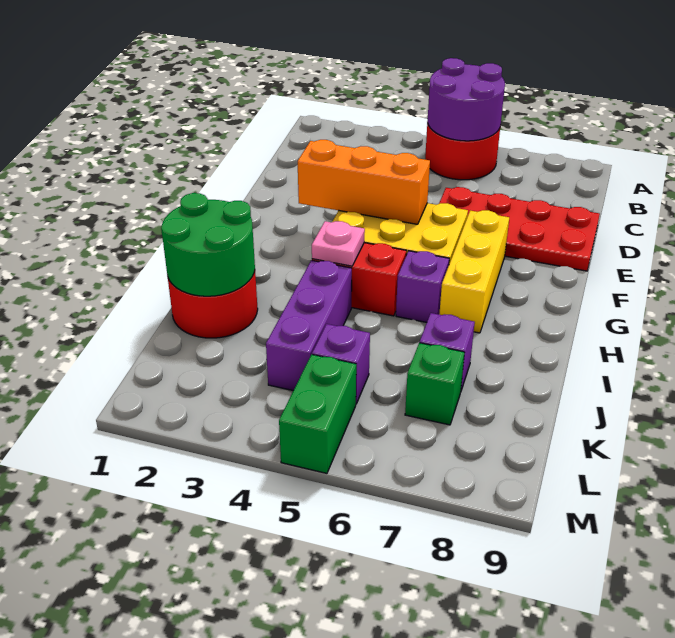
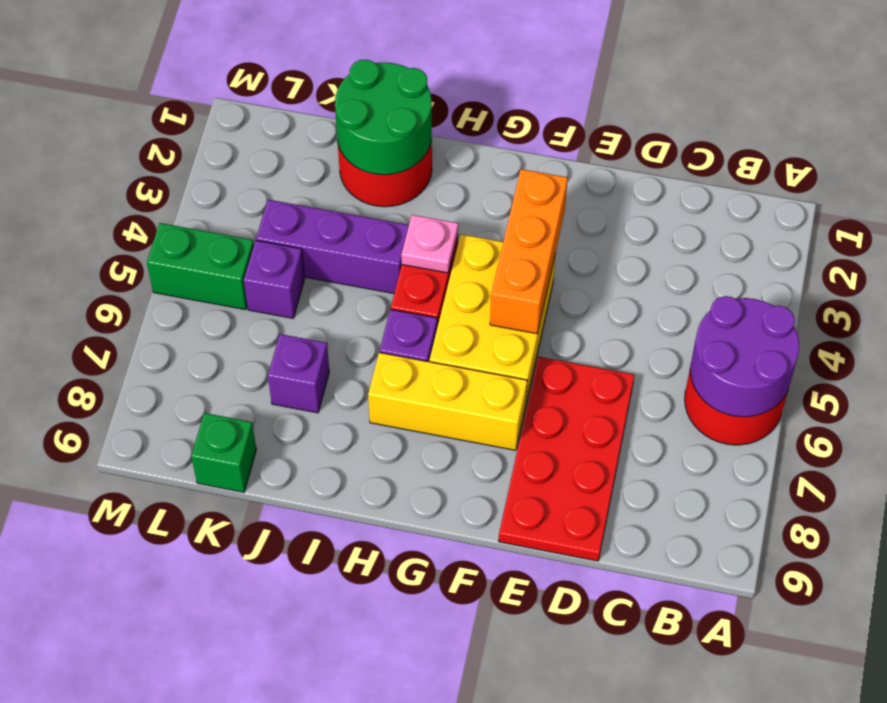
green brick K7 level 1 -> green brick K9 level 1

